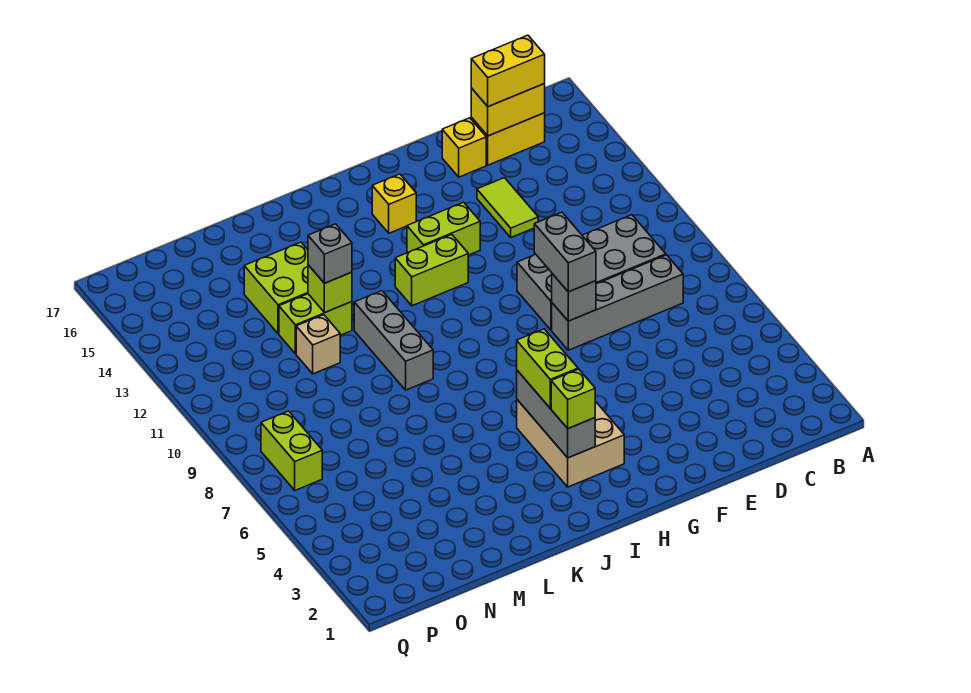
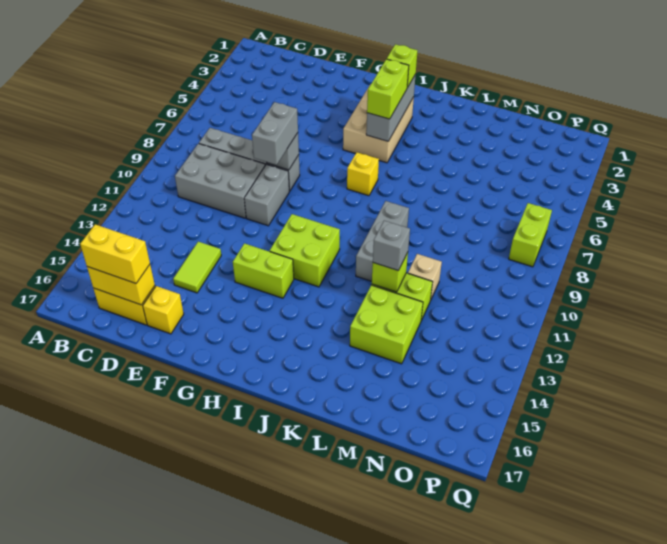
lime brick H12:I12 level 1 -> lime brick H11:I12 level 1
yellow brick H15 level 1 -> yellow brick I7 level 1

